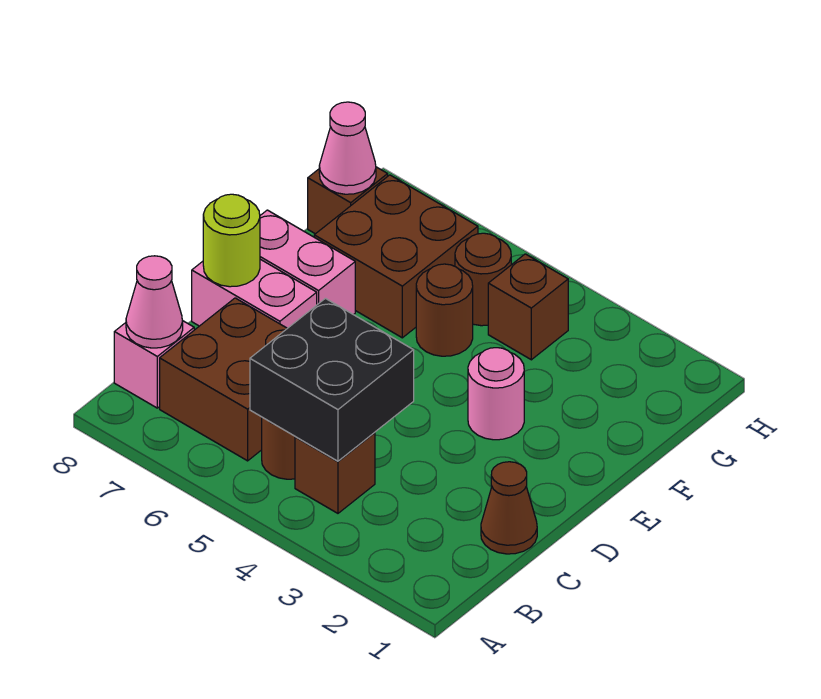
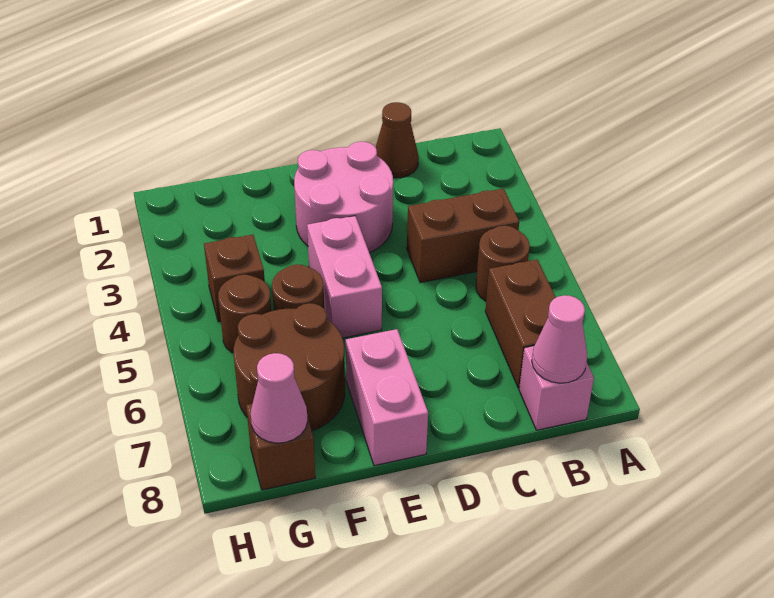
brown brick B4 level 1 -> brown brick B4:C4 level 1
black brick B4:C5 level 2 -> none
brown brick B6:C7 level 1 -> brown brick B6:B7 level 1
pink brick D7:D8 level 1 -> pink brick E4:E5 level 1
lime round brick D8 level 2 -> none
pink round brick E3 level 1 -> pink round brick D2:E3 level 1
brown brick F6:G7 level 1 -> brown round brick F6:G7 level 1

